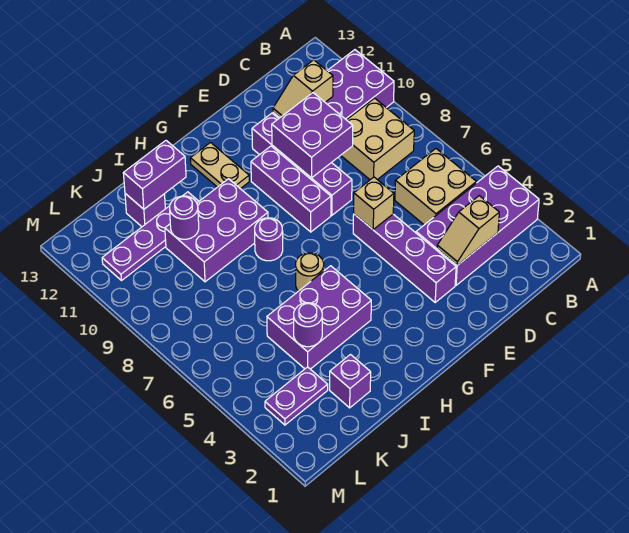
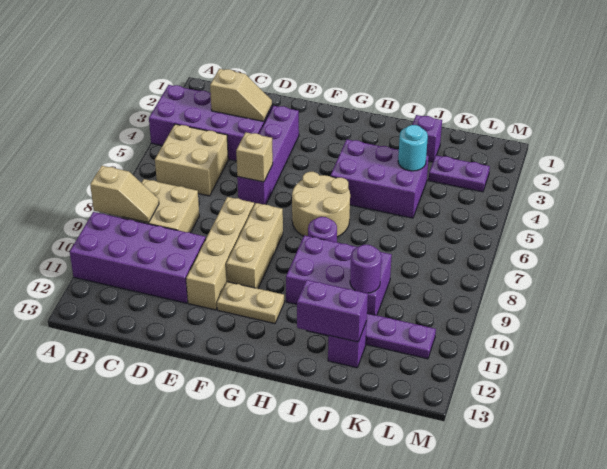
tan slope C11:D11 level 2 top C -> tan slope A9:B9 level 2 top A
purple brick D9:E10 level 2 -> none
purple brick E8:E11 level 1 -> tan brick E8:E11 level 1
purple brick F8:F10 level 1 -> tan brick F8:F10 level 1
tan plate G11:G12 level 1 -> tan plate F11:G11 level 1
tan round brick H6 level 1 -> tan round brick G6:H7 level 1
purple round brick J4 level 2 -> cyan round brick J4 level 2

